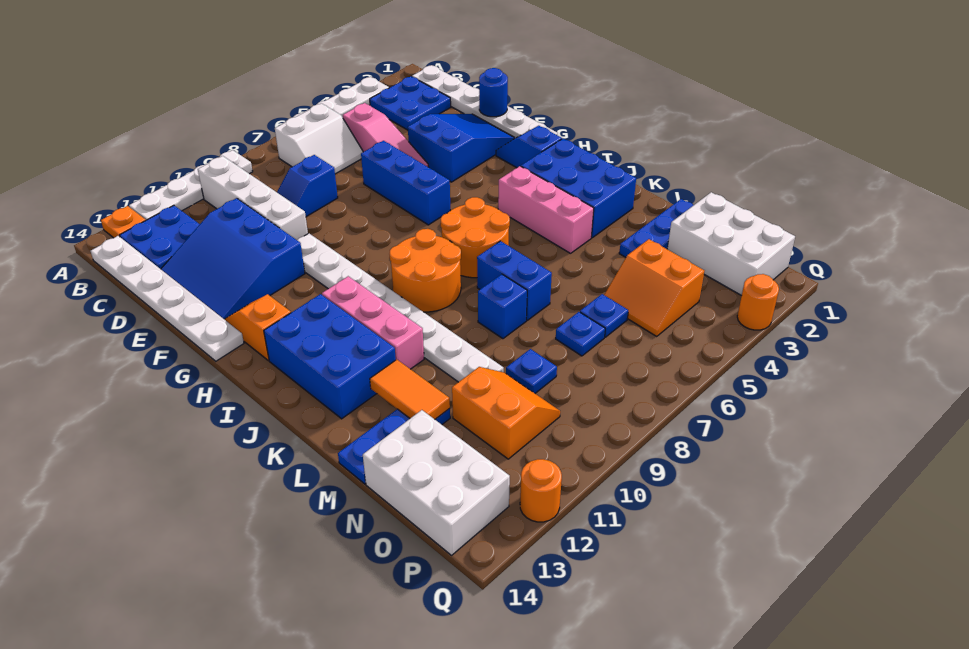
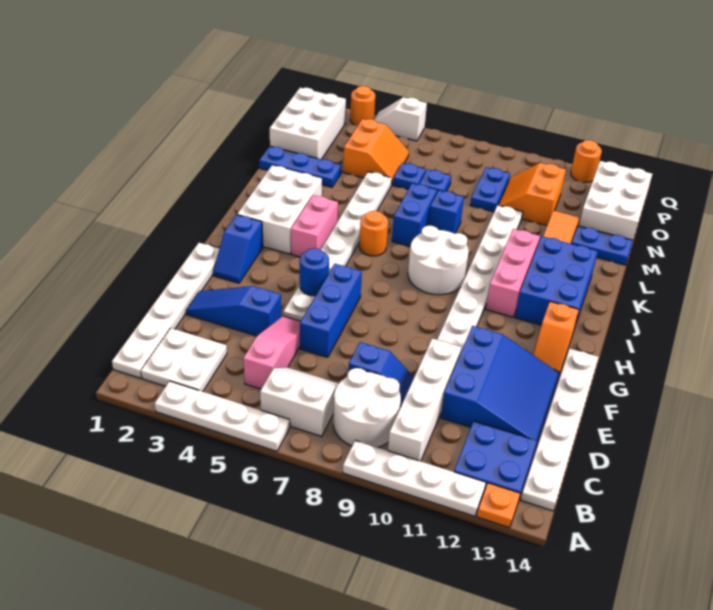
blue plate B2:C3 level 1 -> white plate B2:C3 level 1
none -> white round brick B8:C9 level 1
blue round brick E1 level 2 -> blue round brick G5 level 2
blue slope E2:F4 level 1 top 4 -> blue slope E2:E4 level 1 top 4
none -> white plate F5:M5 level 1
blue brick I2:K3 level 1 -> white brick I2:K3 level 1
pink brick I4:K4 level 1 -> pink brick I4:J4 level 1
orange round brick I6:J7 level 1 -> orange round brick J6 level 1
orange round brick I8:J9 level 1 -> white round brick I8:J9 level 1
blue plate N9 level 1 -> blue plate N9:O9 level 1
none -> white slope Q4:Q5 level 1 top 5

